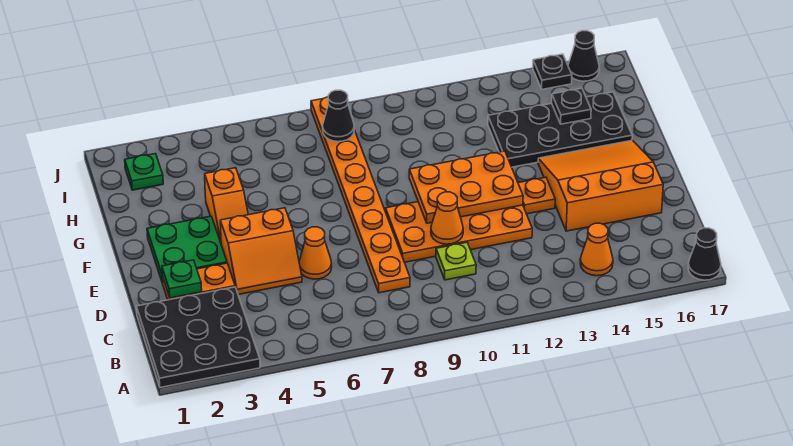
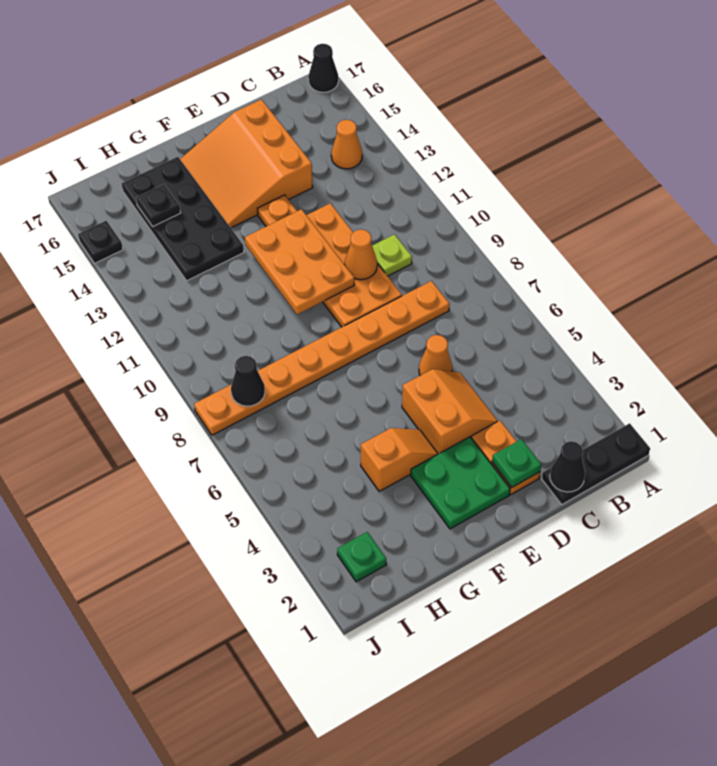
black plate A1:C3 level 1 -> black plate A1:C1 level 1
black cone J16 level 1 -> black cone C1 level 2

